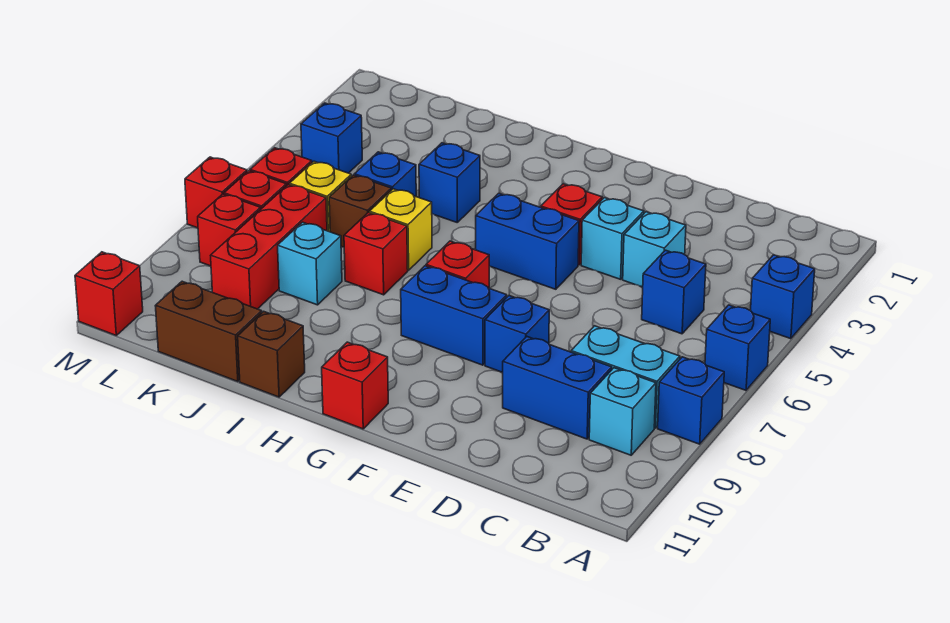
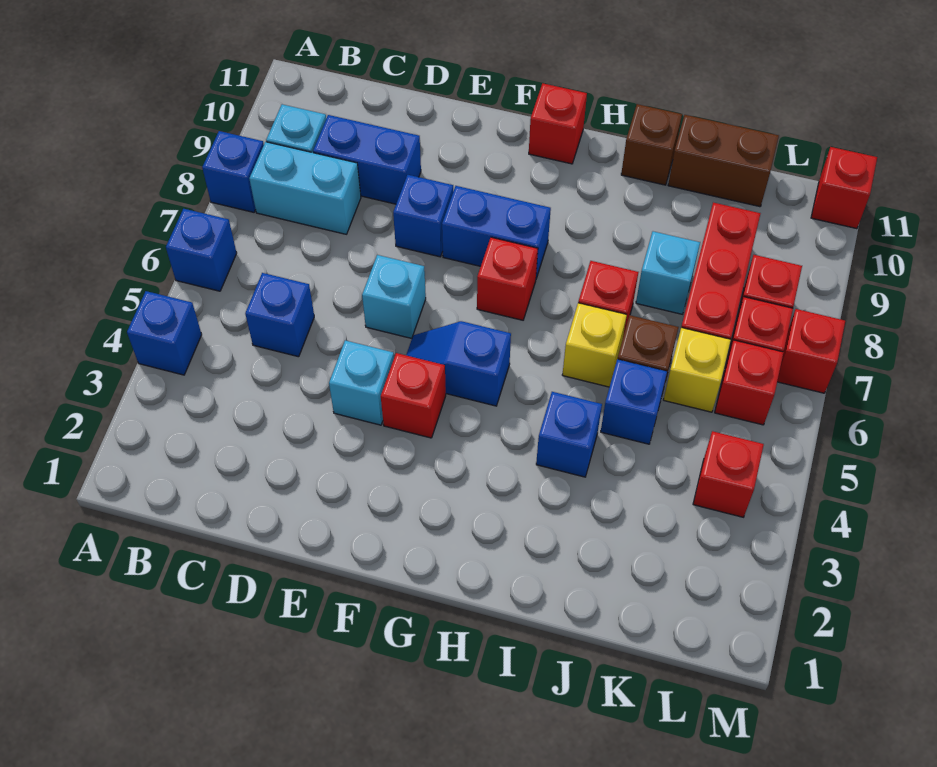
cyan brick D4 level 1 -> cyan brick E6 level 1
blue brick F5:G5 level 1 -> blue slope F5:G5 level 1 top G
blue brick L4 level 1 -> red brick L4 level 1

